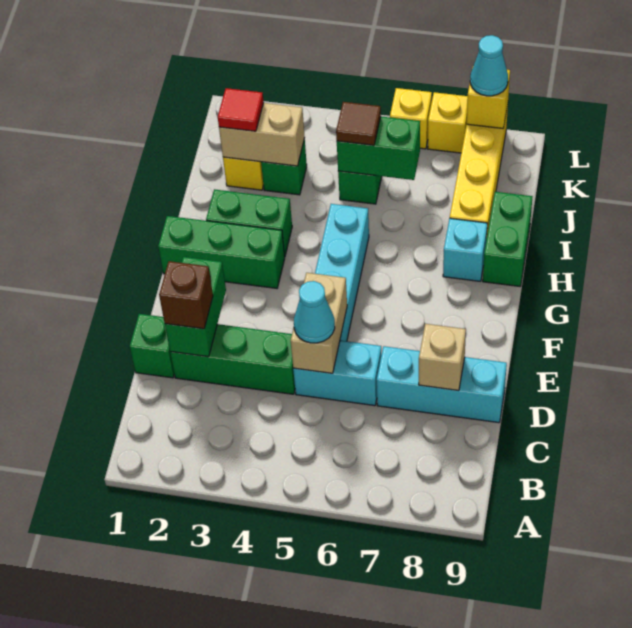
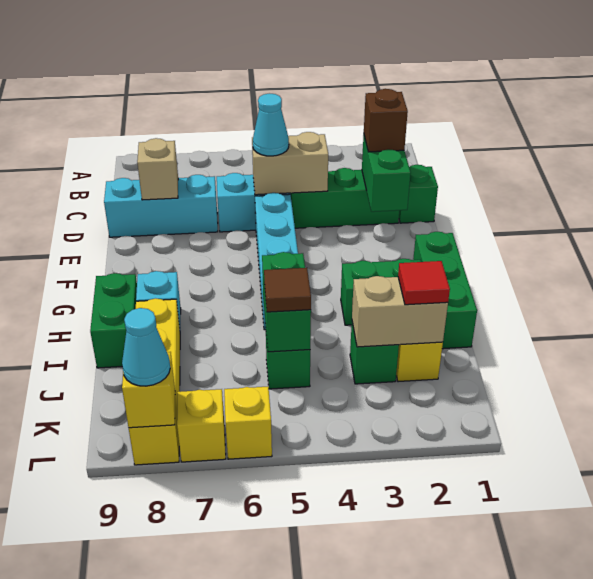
tan brick D5:E5 level 2 -> tan brick D4:D5 level 2
green brick G1:G3 level 1 -> green brick G1:I1 level 1
green brick J5:J6 level 2 -> green brick I5:J5 level 2

